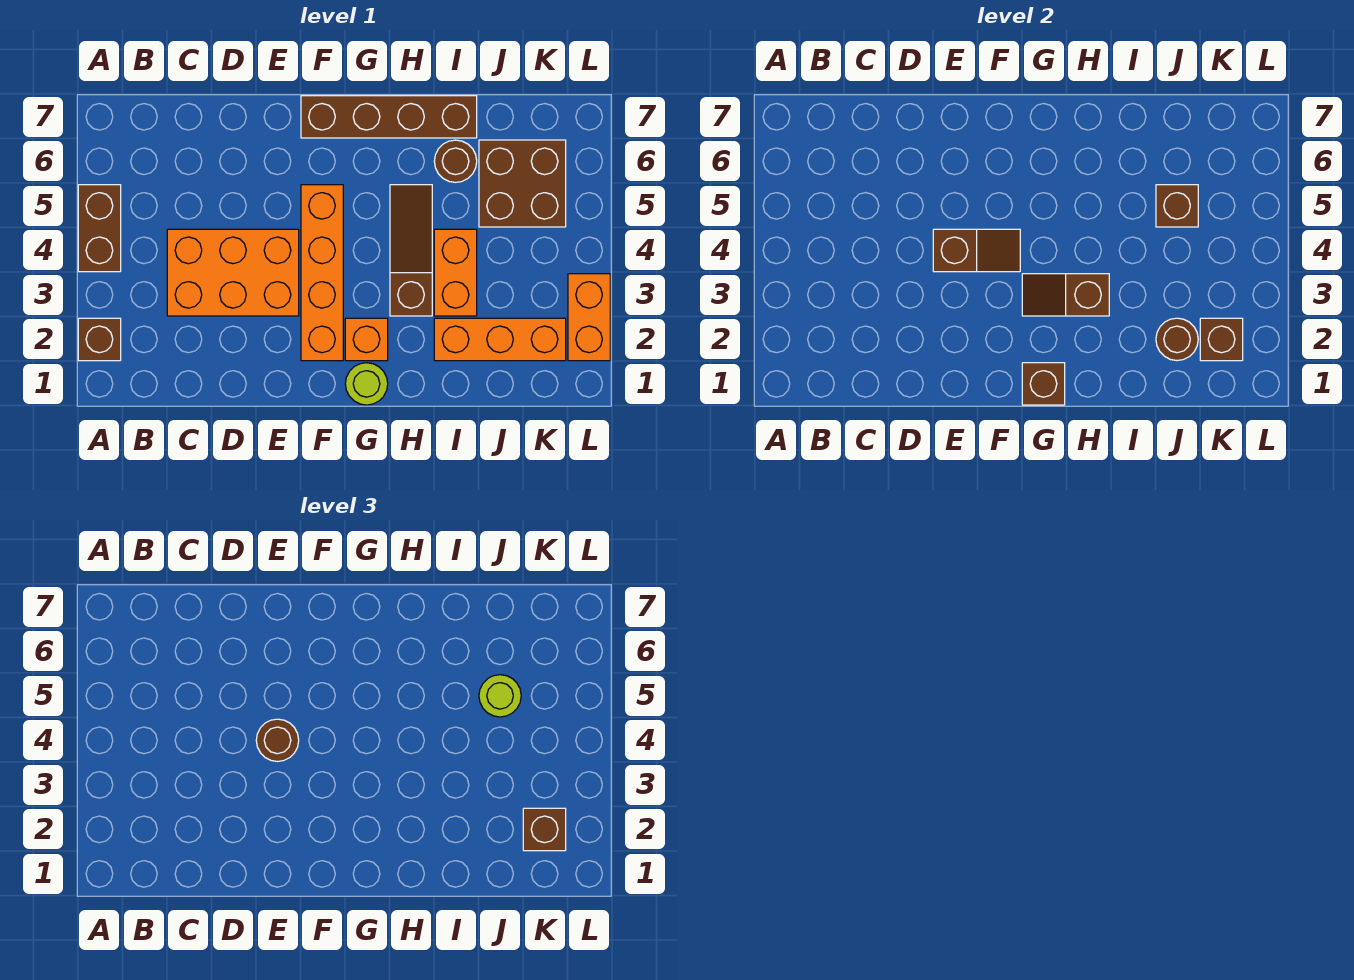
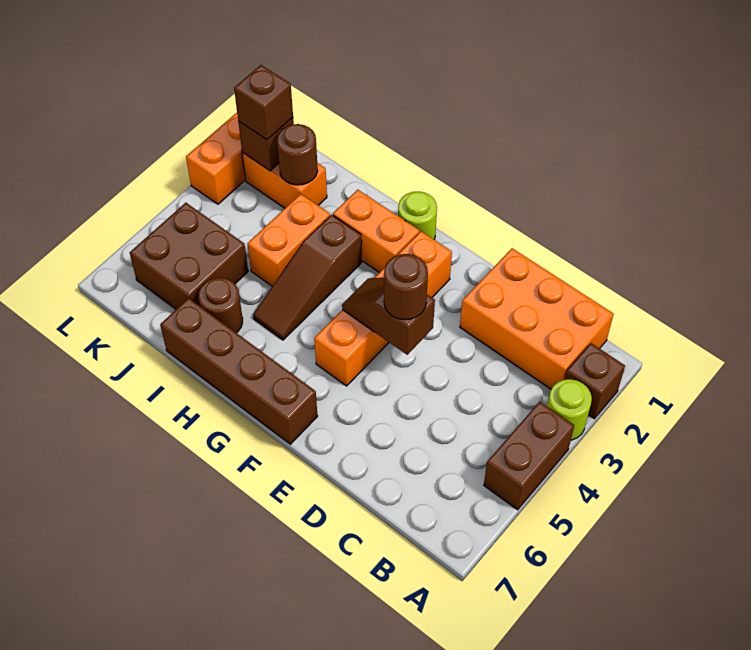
orange brick C3:E4 level 1 -> orange brick B1:D2 level 1
brown brick G1 level 2 -> none
orange brick G2 level 1 -> orange brick G2:H2 level 1
brown slope G3:H3 level 2 top H -> none
orange brick I2:K2 level 1 -> orange brick J2:K2 level 1
brown brick J5 level 2 -> none
lime round brick J5 level 3 -> lime round brick A3 level 1

